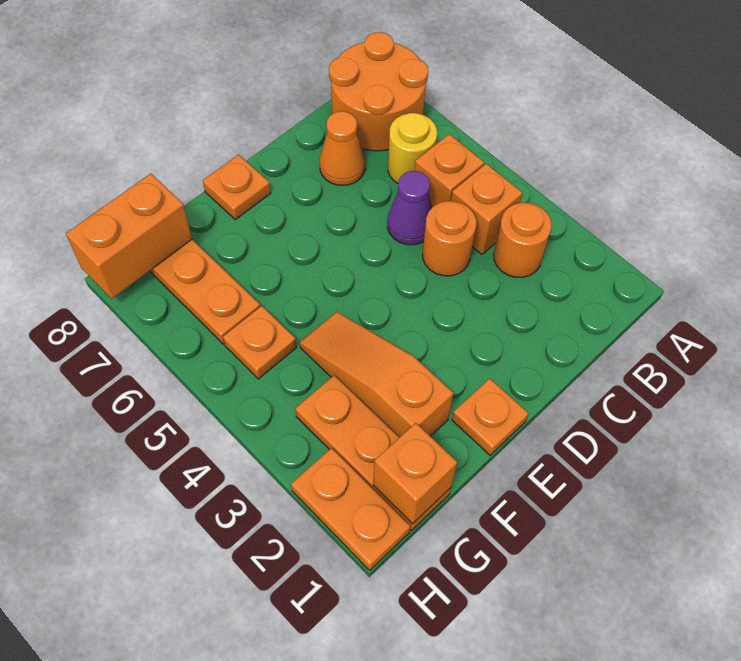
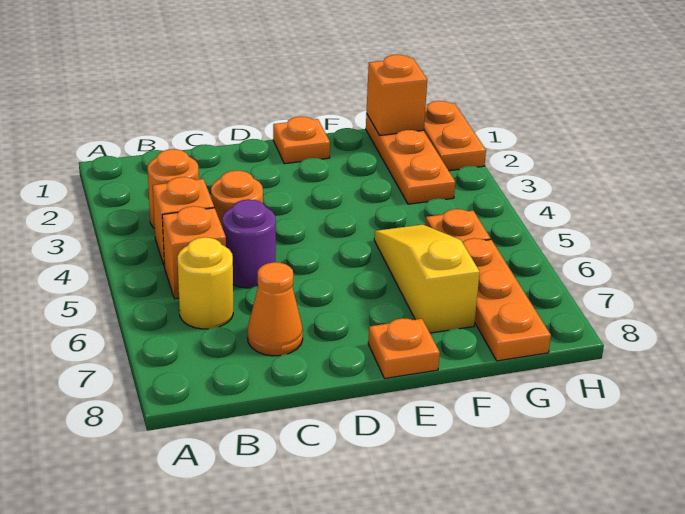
orange round brick A7:B8 level 1 -> none
purple cone C5 level 1 -> purple round brick C5 level 1
orange slope F2:F4 level 1 top 2 -> none
none -> yellow slope F5:F7 level 1 top 7
orange brick G8:H8 level 2 -> none

